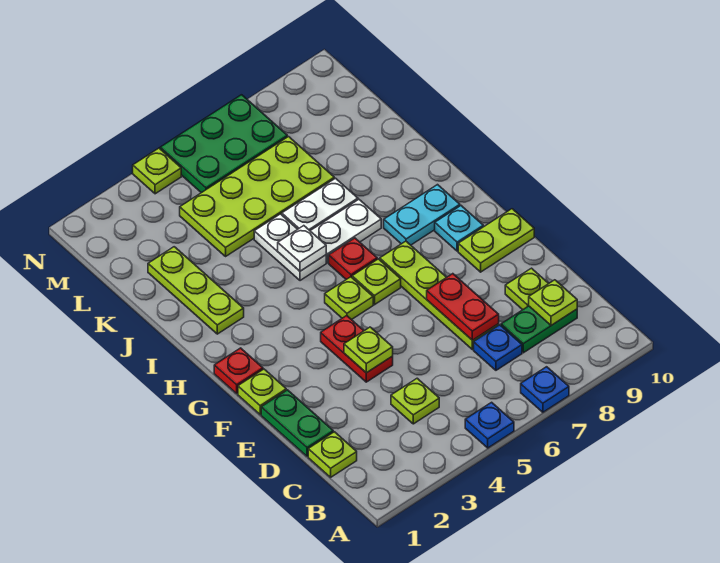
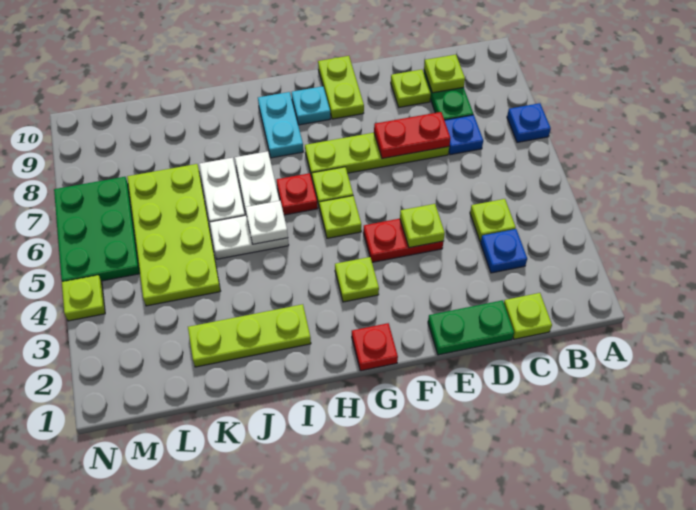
blue plate A5 level 1 -> blue plate C3 level 1
lime plate F1 level 1 -> lime plate G3 level 1

